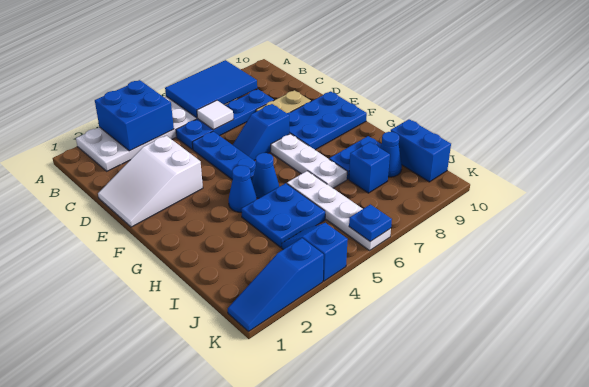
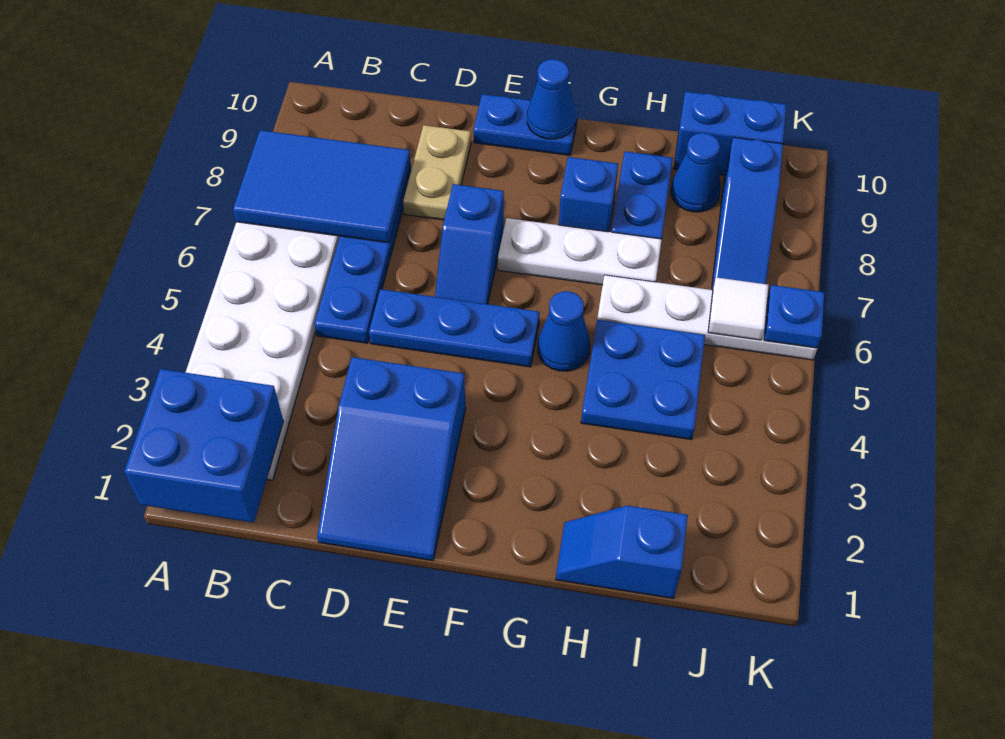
blue brick A3:B4 level 2 -> blue brick A1:B2 level 2
blue tile A6:B8 level 2 -> blue tile A7:C8 level 2
white tile C6 level 2 -> white tile J6 level 2
white slope D1:E3 level 1 top 3 -> blue slope D1:E3 level 1 top 3
blue plate E8:F10 level 1 -> blue plate E10:F10 level 1
blue cone G4 level 1 -> blue cone F10 level 2
blue brick I8 level 1 -> blue brick G8 level 1
blue slope J4:K4 level 1 top K -> blue slope H1:I1 level 1 top I
blue slope K1:K3 level 1 top 3 -> blue slope J7:J9 level 1 top 9

